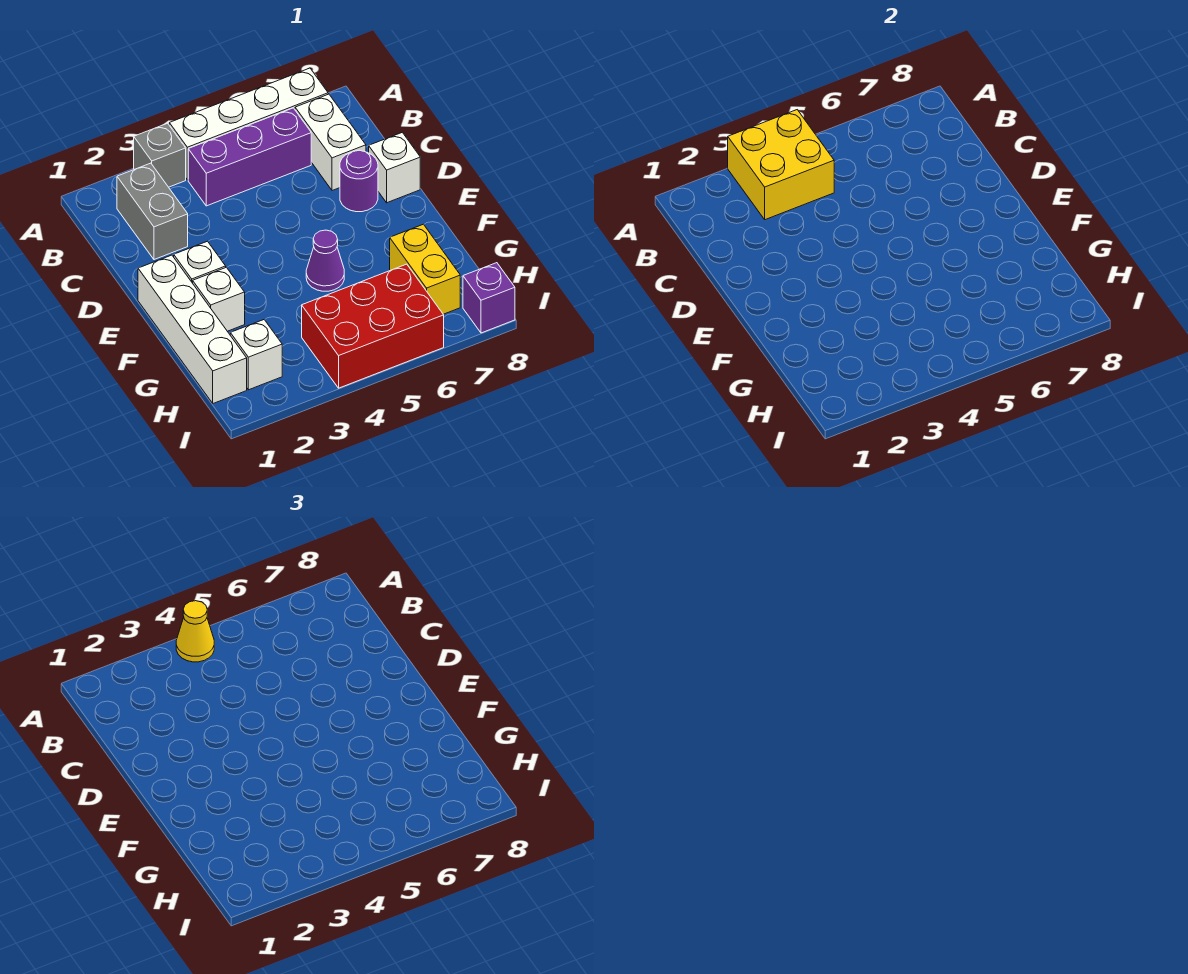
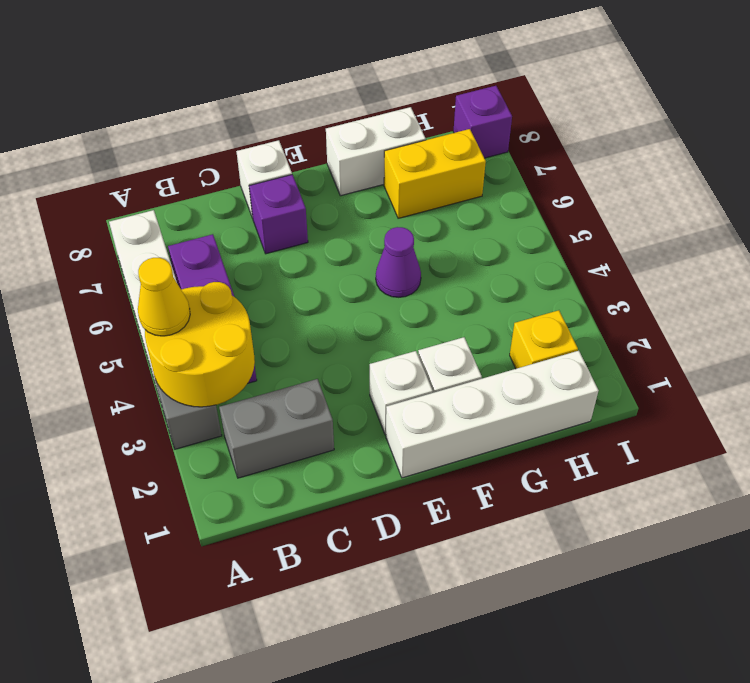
yellow brick A3:B4 level 2 -> yellow round brick A3:B4 level 2
white brick B7:C7 level 1 -> white brick F8:G8 level 1
purple round brick D7 level 1 -> purple brick D7 level 1
white brick H2 level 1 -> yellow brick H2 level 1
red brick H4:I6 level 1 -> none

